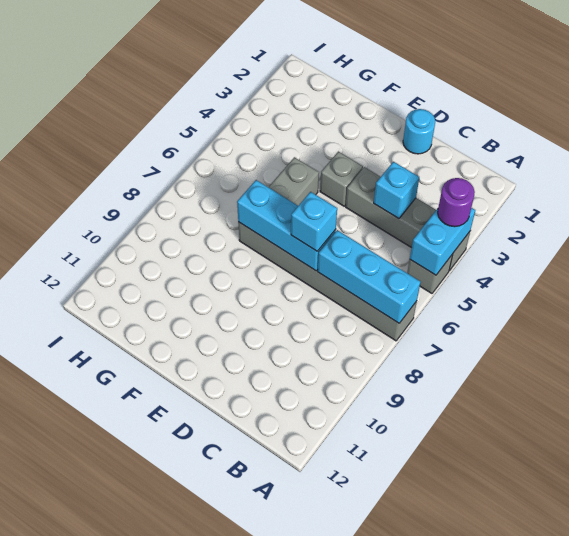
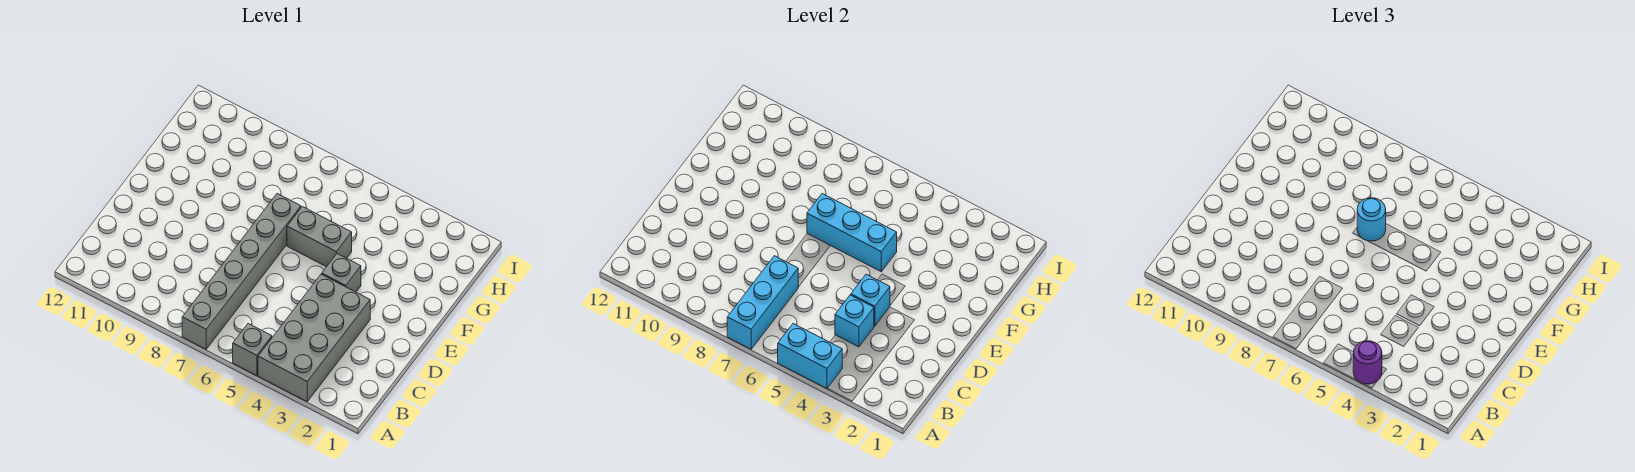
grey brick A4:D4 level 1 -> grey brick A3:D4 level 1
cyan round brick D1 level 1 -> cyan round brick F7 level 3
cyan brick D7:F7 level 2 -> cyan brick F5:F7 level 2
cyan brick D7 level 3 -> cyan brick D4 level 2

